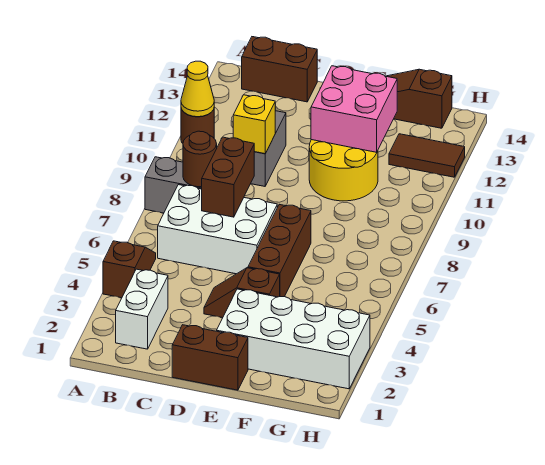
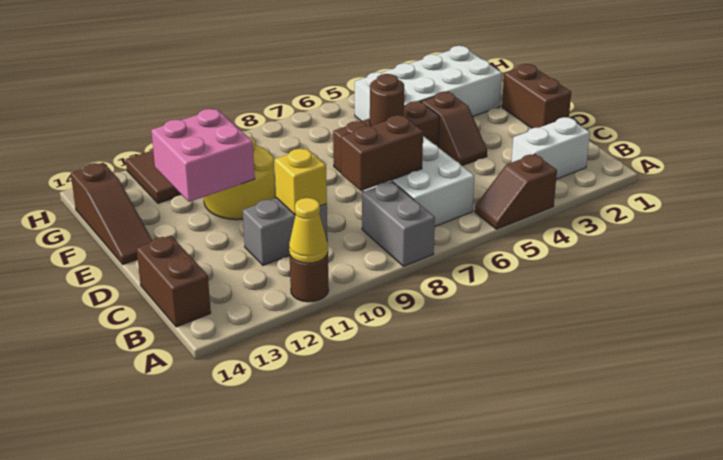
brown round brick B8 level 2 -> brown round brick E6 level 2
white brick E2:H3 level 1 -> white brick F2:G5 level 1

